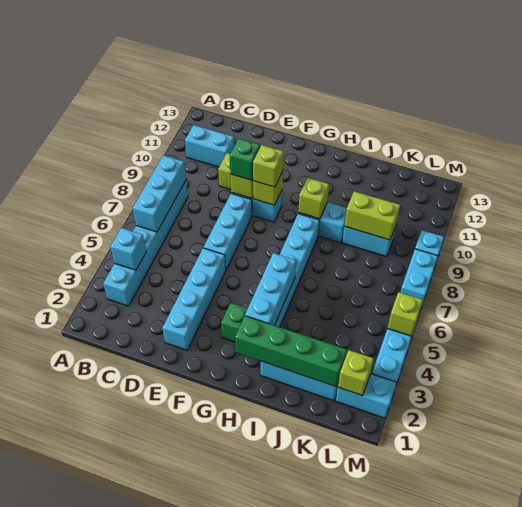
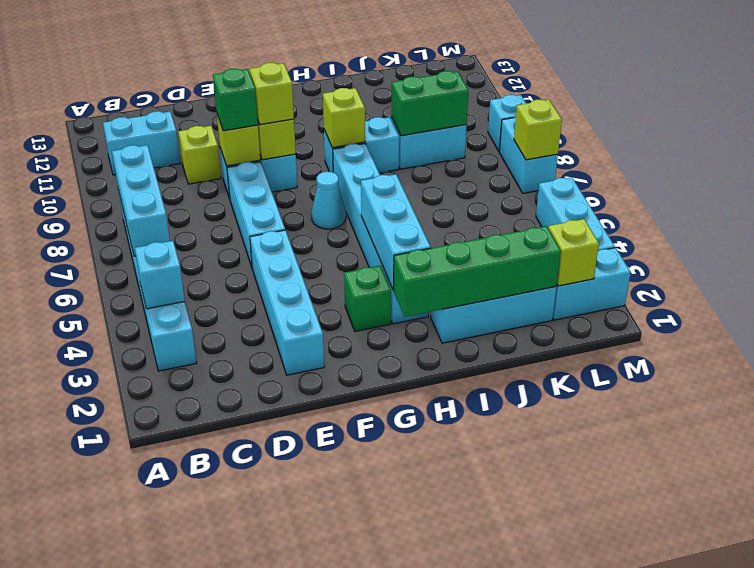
none -> cyan cone G7 level 1
lime brick J9:K9 level 2 -> green brick J9:K9 level 2
lime brick M5 level 2 -> lime brick M7 level 2

